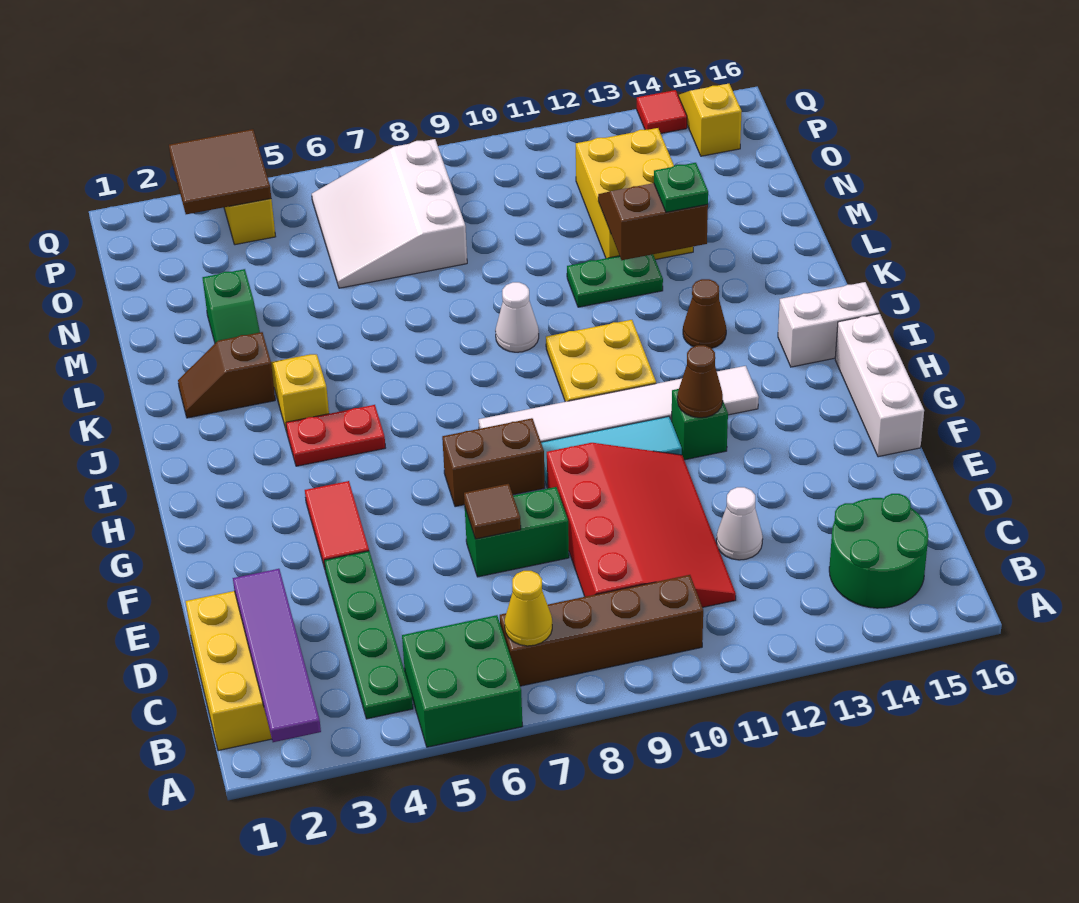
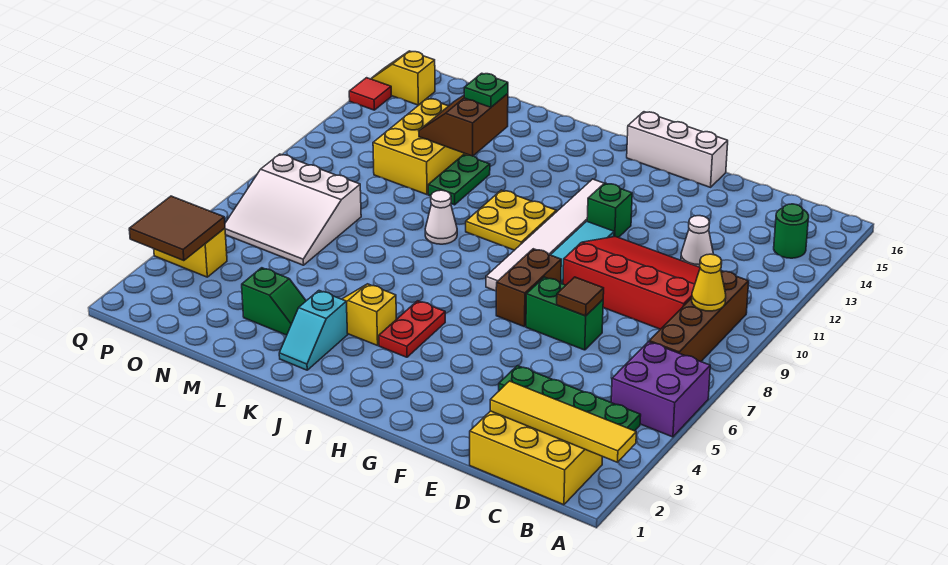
purple tile A2:D2 level 2 -> yellow tile A2:D2 level 2
green brick A5:B6 level 1 -> purple brick A5:B6 level 1
yellow cone B7 level 2 -> yellow cone B9 level 2
green round brick B14:C15 level 1 -> green round brick B14 level 1
green brick E7:E8 level 1 -> green brick E7:F7 level 1
red tile F4:G4 level 1 -> none
brown cone G12 level 2 -> none
white brick I15:I16 level 1 -> none
brown cone J13 level 1 -> none
brown slope K2:K3 level 1 top 3 -> cyan slope K2:K3 level 1 top 3
yellow brick M12:O13 level 1 -> yellow brick M11:N13 level 1

